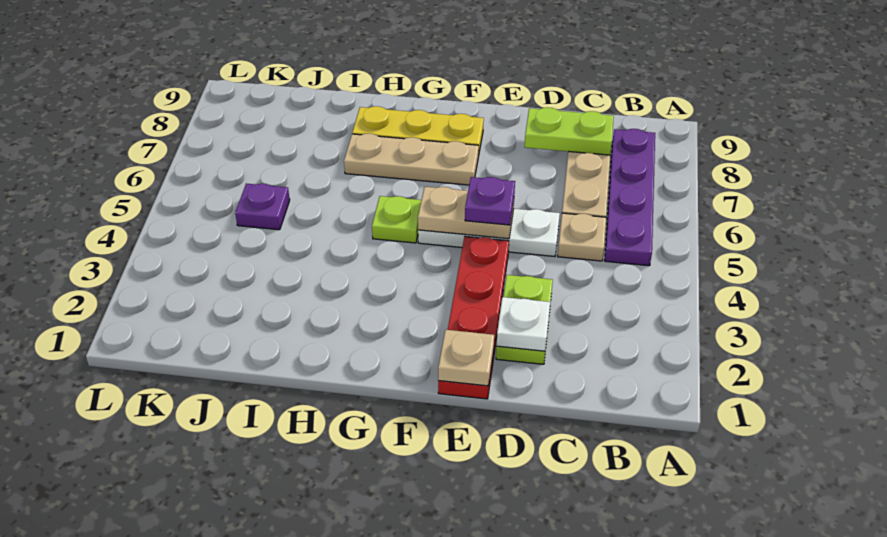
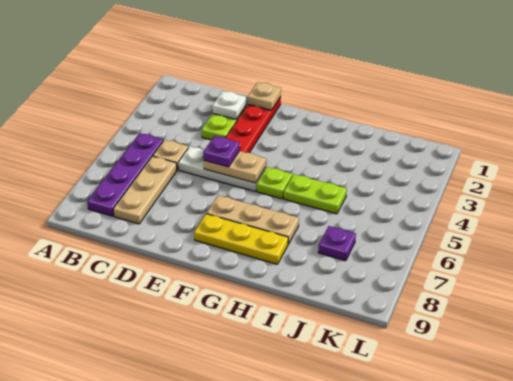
lime plate C8:D8 level 2 -> lime plate H5:I5 level 1
purple plate J5 level 1 -> purple plate J7 level 1

